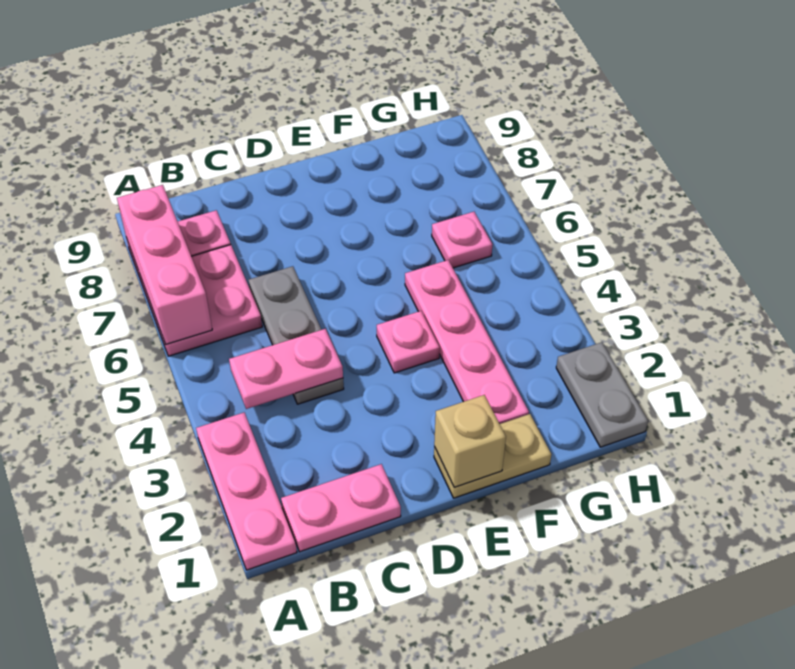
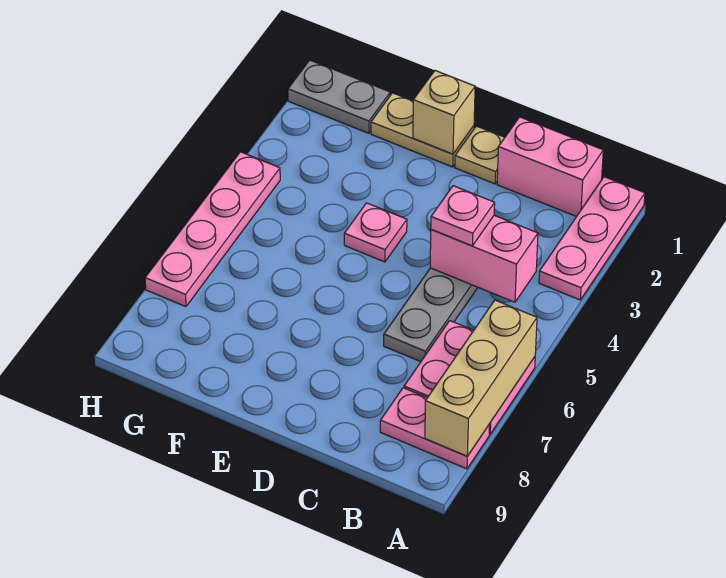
pink brick A6:A8 level 2 -> tan brick A6:A8 level 2
pink plate B1:C1 level 1 -> pink brick B1:C1 level 1
pink plate B4:C4 level 2 -> pink brick B4:C4 level 2
none -> tan plate D1 level 1
pink plate F2:F5 level 1 -> pink plate H4:H7 level 1
pink plate G6 level 1 -> pink plate C4 level 3
grey plate H1:H2 level 1 -> grey plate G1:H1 level 1

